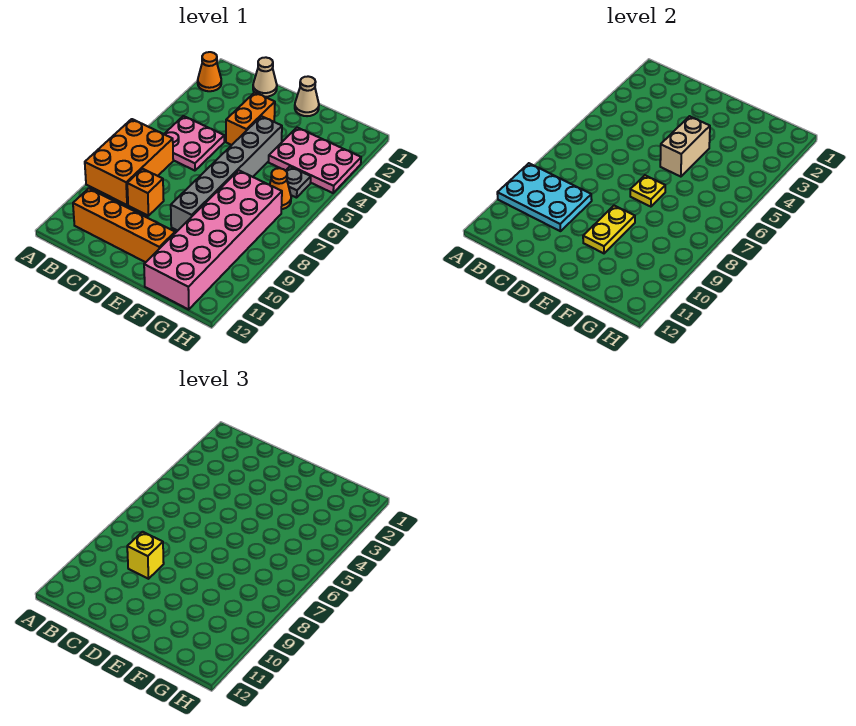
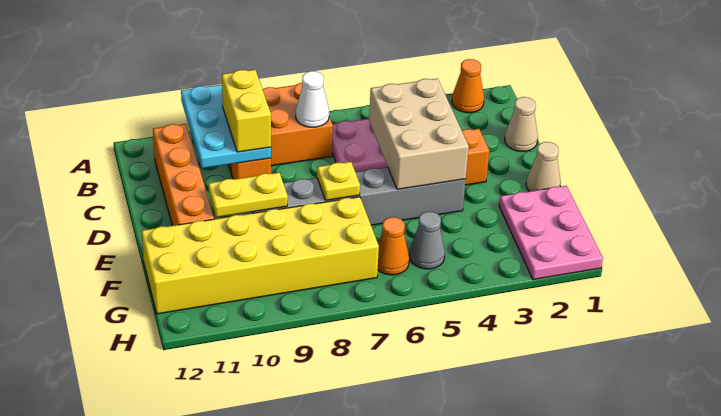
none -> white cone B7 level 2
yellow brick C9 level 3 -> yellow brick B9:C9 level 3
tan brick E4:E5 level 2 -> tan brick C4:E5 level 2
pink plate F3:H4 level 1 -> pink plate F1:H2 level 1
pink brick F7:G12 level 1 -> yellow brick F7:G12 level 1
grey plate G5 level 1 -> grey cone G5 level 1

